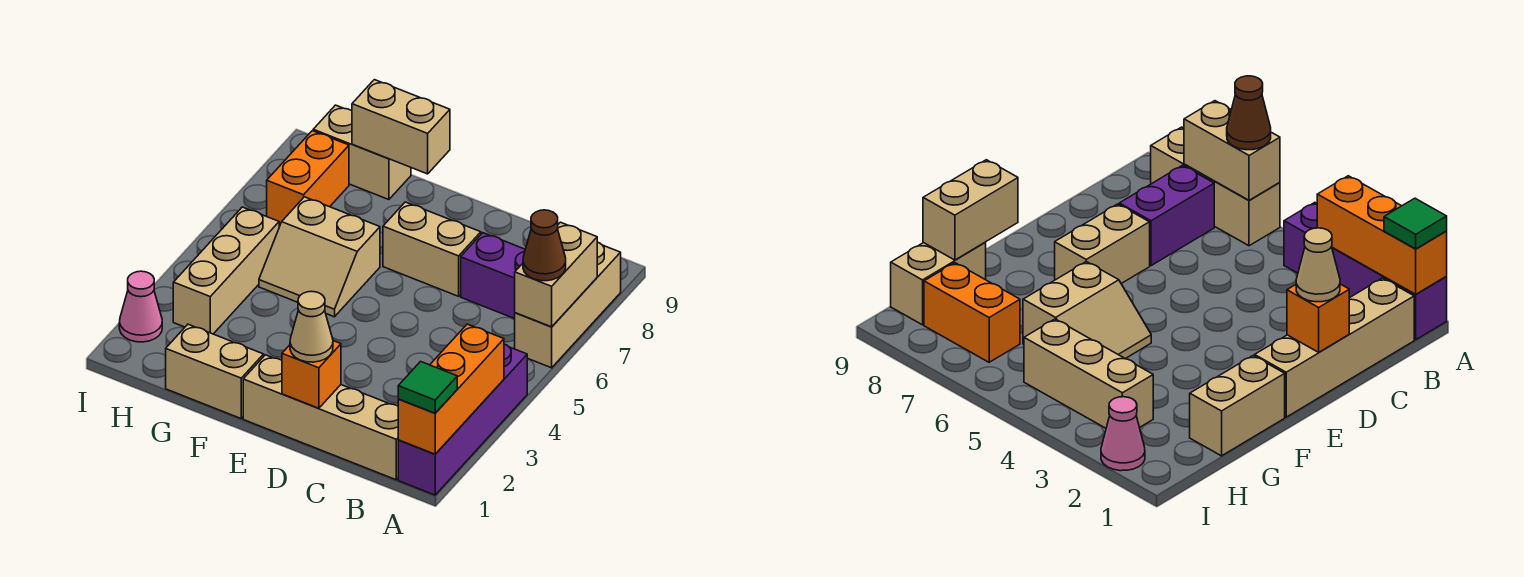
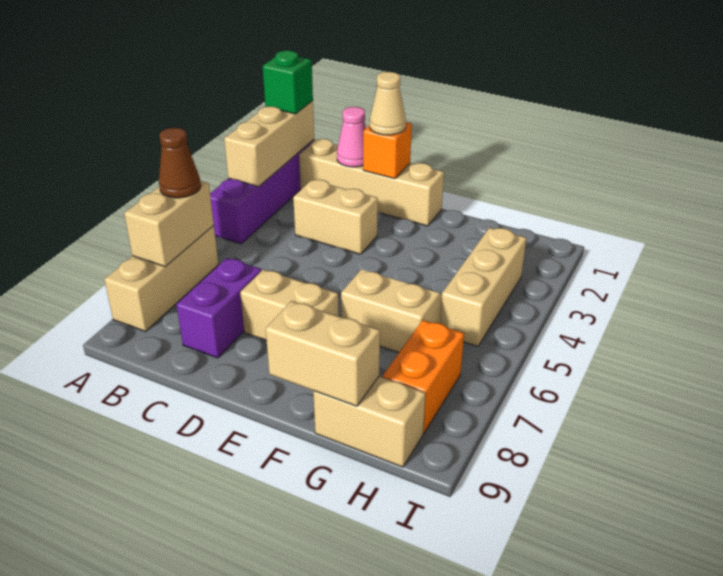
orange brick A1:A3 level 2 -> tan brick A1:A3 level 2
green tile A1 level 3 -> green brick A1 level 3
purple brick B7:C7 level 1 -> purple brick C7:C8 level 1
tan brick F1:G1 level 1 -> tan brick C3:D3 level 1
pink cone I2 level 1 -> pink cone C1 level 2

